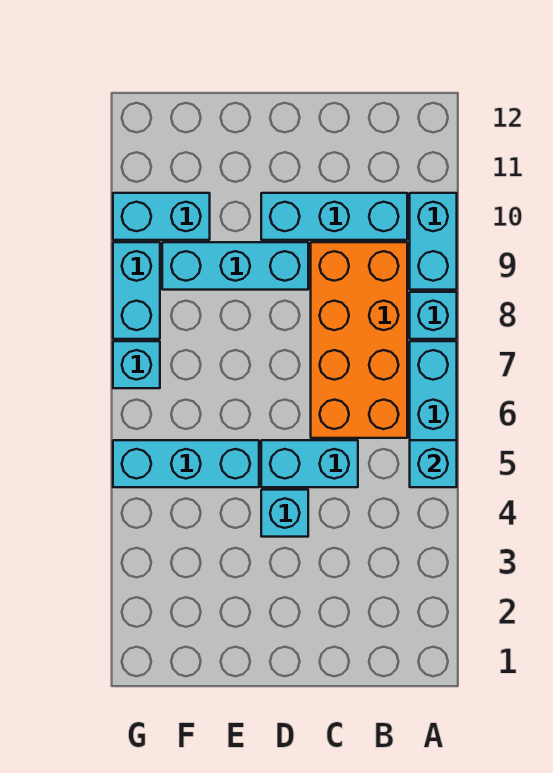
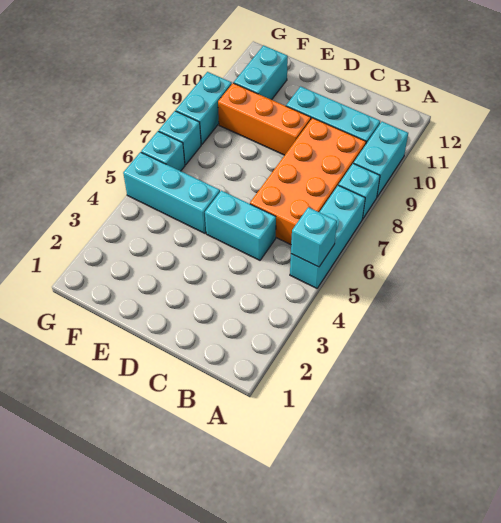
cyan brick D4 level 1 -> cyan brick G6 level 1
cyan brick D9:F9 level 1 -> orange brick D9:F9 level 1
cyan brick F10:G10 level 1 -> cyan brick F10:F11 level 1

